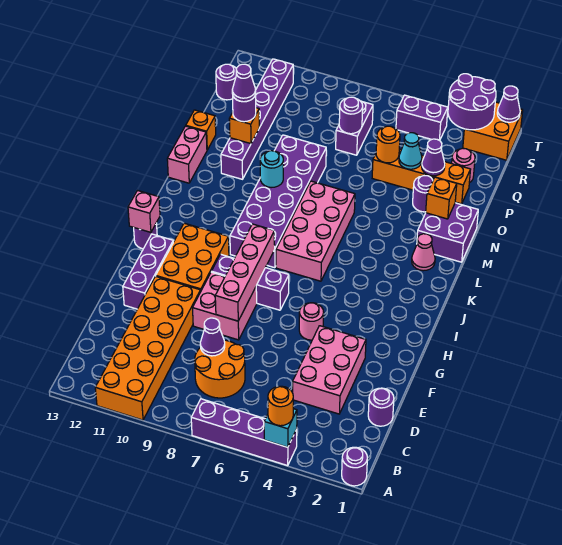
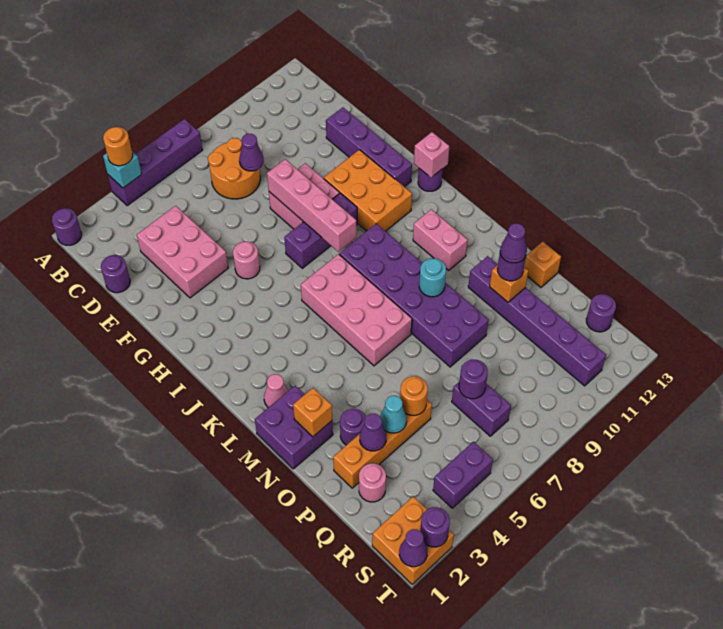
orange brick A10:F11 level 1 -> none
purple brick F12:H12 level 1 -> purple brick E12:H12 level 1
pink brick M13:N13 level 1 -> pink brick K11:L11 level 1
purple round brick S2:T3 level 2 -> purple round brick T2 level 2

